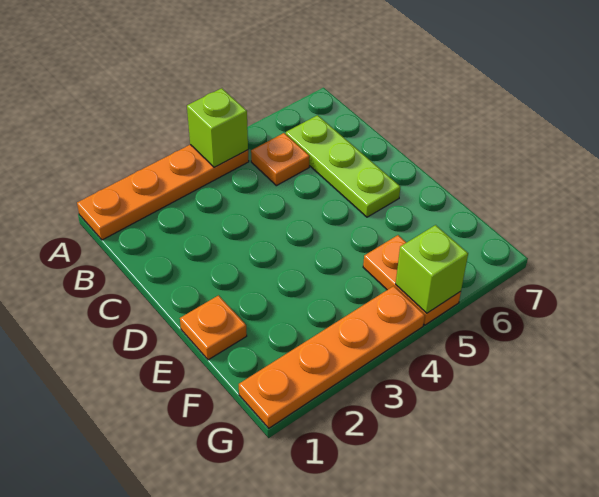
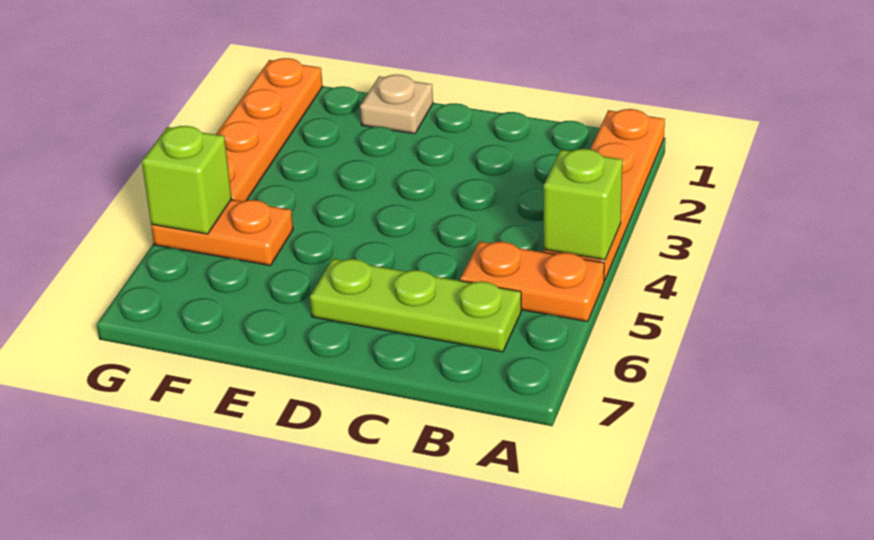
orange plate B5 level 1 -> orange plate A5:B5 level 1
orange plate E1 level 1 -> tan plate E1 level 1

